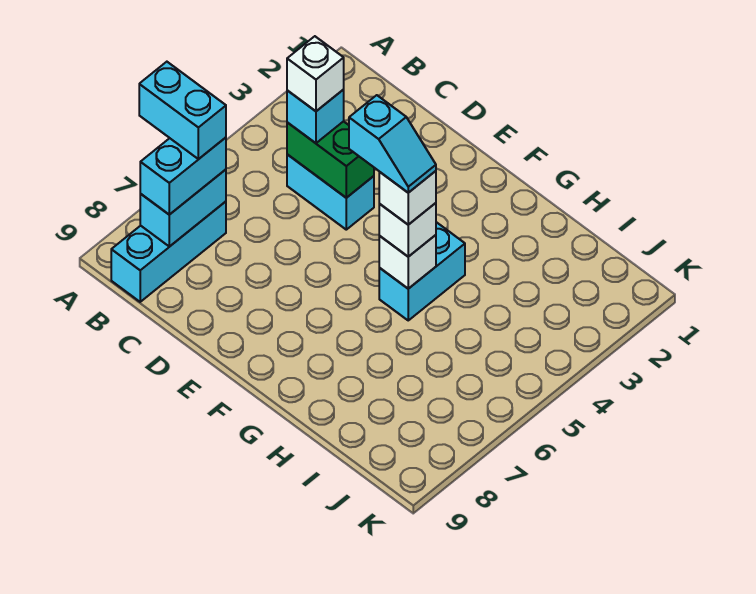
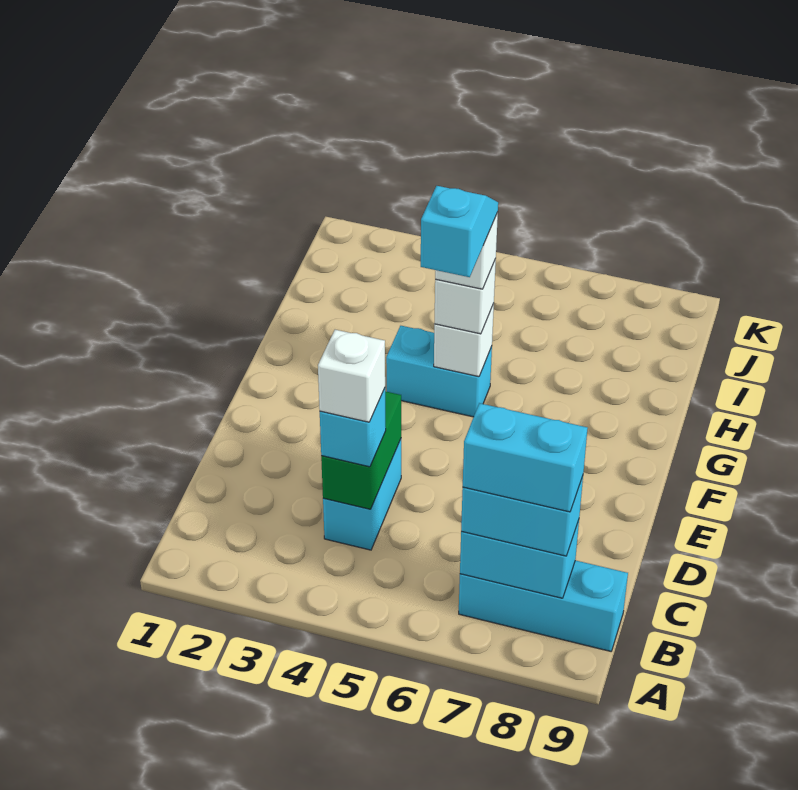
cyan brick A7:B7 level 4 -> cyan brick B7:B8 level 4

